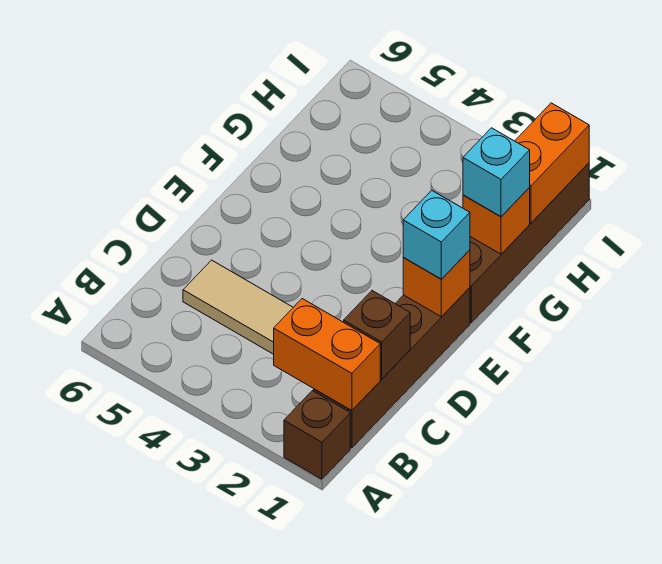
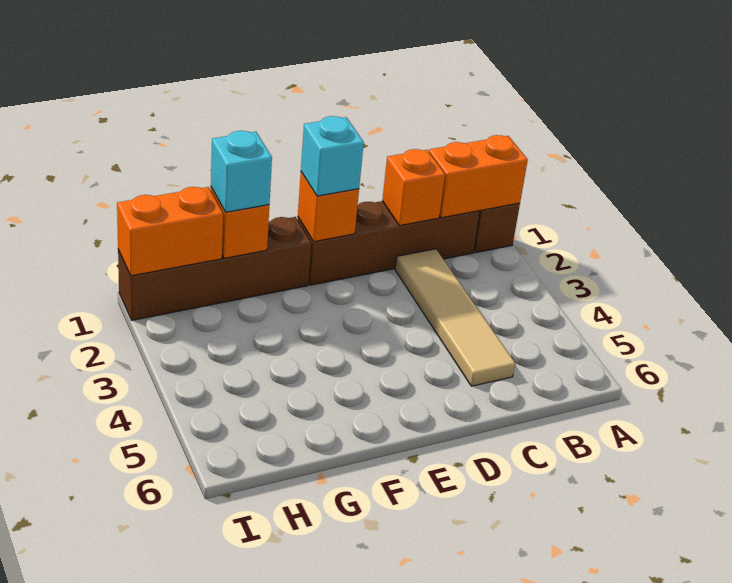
orange brick B1:B2 level 2 -> orange brick A1:B1 level 2
brown brick C1 level 2 -> orange brick C1 level 2

